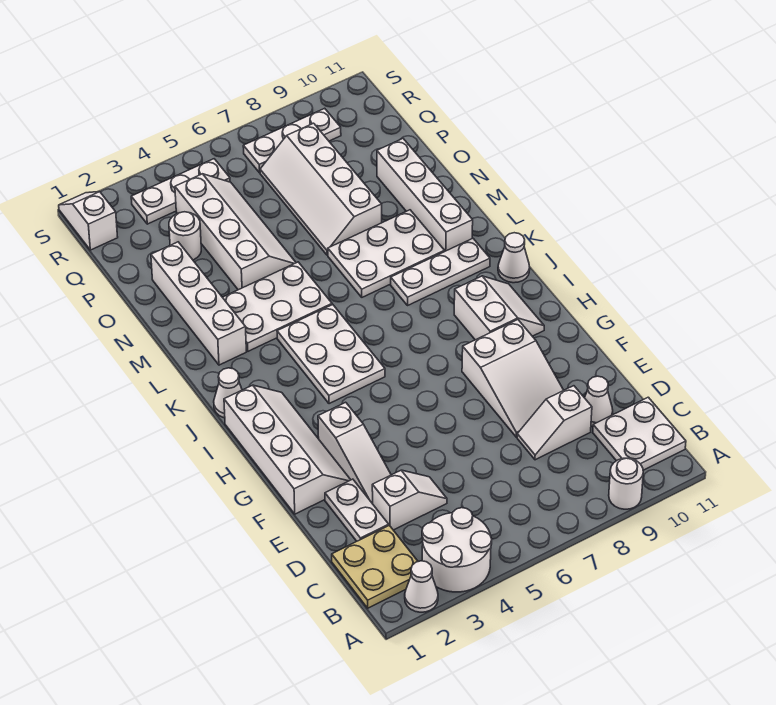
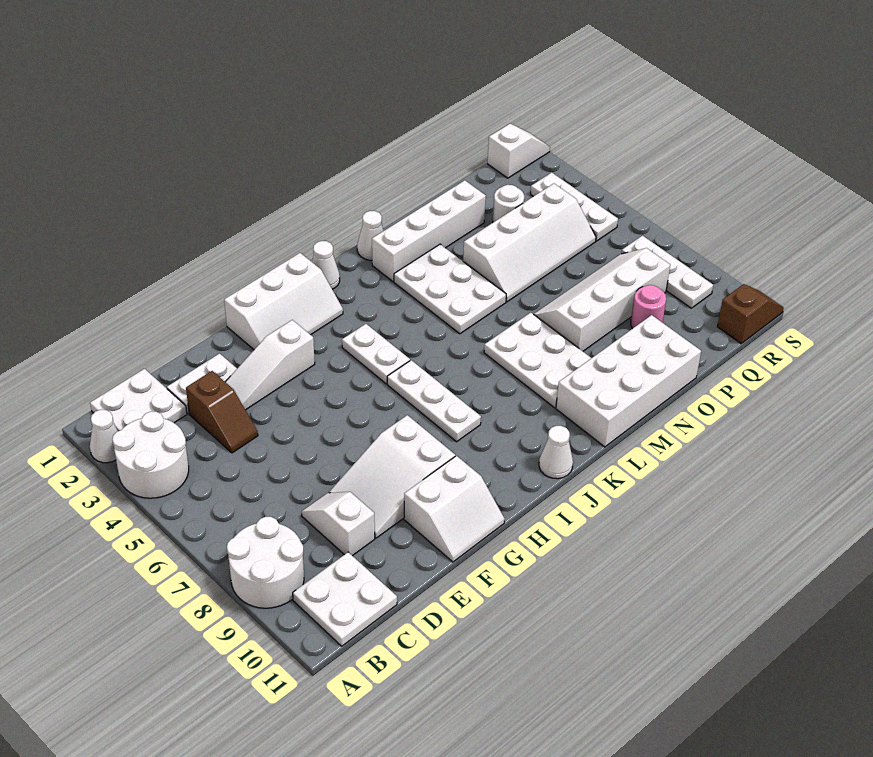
white round brick A9 level 1 -> white round brick A8:B9 level 1
tan plate B1:C2 level 1 -> white plate B1:C2 level 1
white slope D3:D4 level 1 top 3 -> brown slope D3:D4 level 1 top 3
white cone D10 level 1 -> white cone L1 level 1
white slope F1:I2 level 1 top 1 -> white slope G1:I2 level 1 top 1
white slope H9:I10 level 1 top 9 -> white slope F10:G11 level 1 top 10
white plate I4:K5 level 1 -> white plate I4:I5 level 1
white plate K8:K10 level 1 -> white plate I6:I8 level 1
white brick L10:O10 level 1 -> white brick L10:O11 level 1
none -> pink round brick P9 level 1
none -> brown slope R11:S11 level 1 top R

